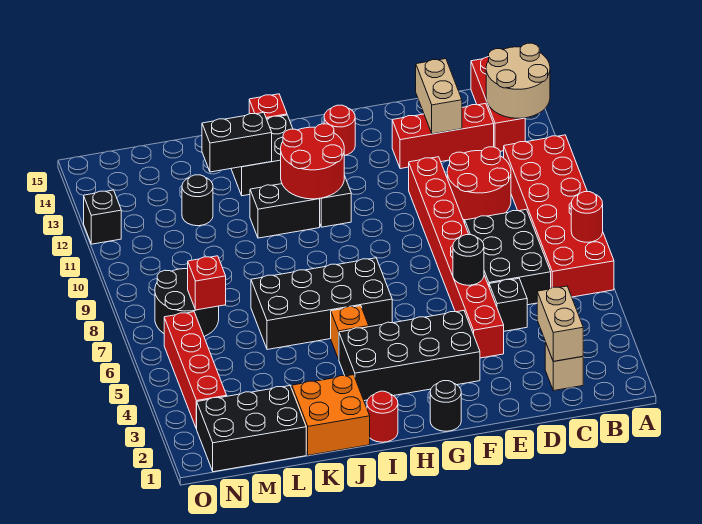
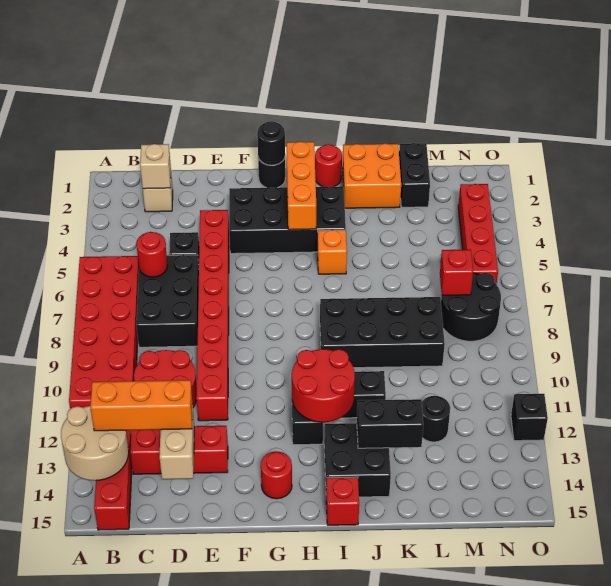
red round brick A7 level 2 -> red round brick C6 level 2
none -> orange brick B13:D13 level 3
tan brick C2:C3 level 2 -> tan brick C2 level 2
black round brick E6 level 2 -> black round brick G1 level 2
none -> orange brick H2:H4 level 2
black brick H6:K7 level 1 -> black brick I8:L9 level 1
black brick L1:N2 level 1 -> black brick L1:L2 level 1

